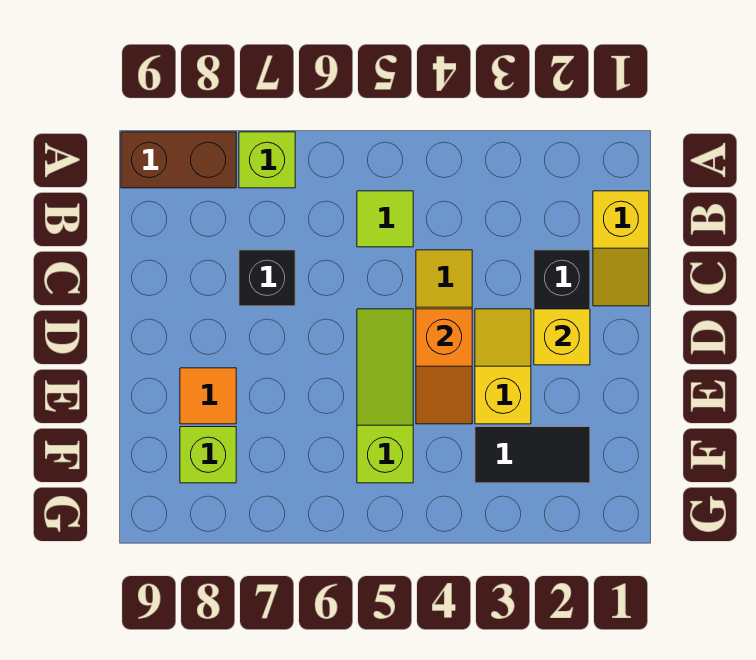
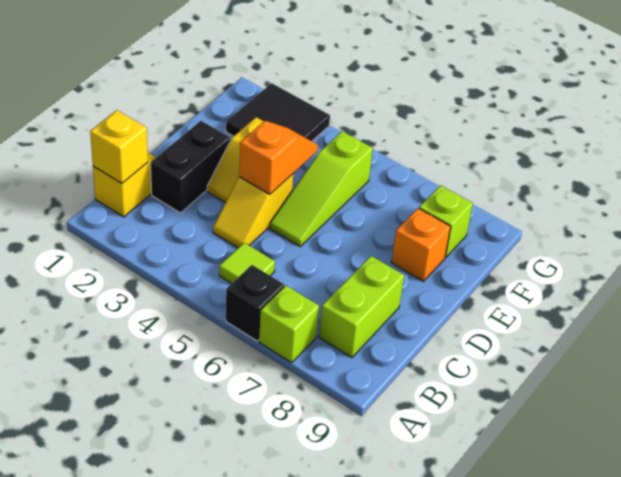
brown brick A8:A9 level 1 -> none
none -> lime brick B8:C8 level 1
black brick C7 level 1 -> black brick A6 level 1
yellow brick D2 level 2 -> yellow brick B1 level 2
orange tile E8 level 1 -> orange brick E8 level 1
black tile F2:F3 level 1 -> black tile F2:G3 level 1

